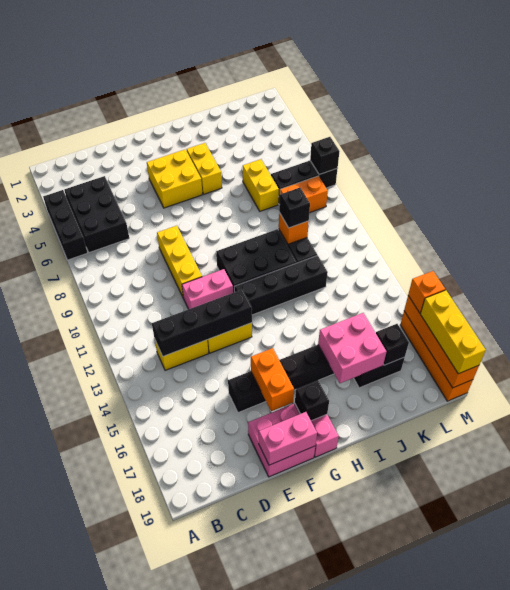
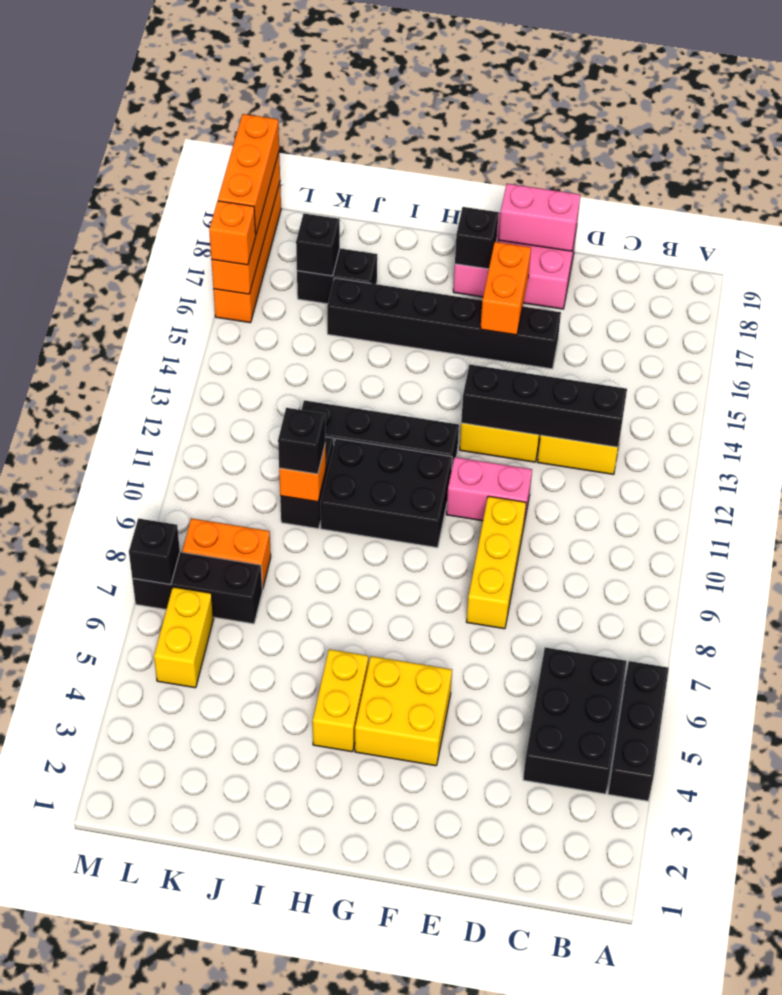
pink brick I16:J17 level 2 -> none
yellow brick J6:J7 level 1 -> yellow brick L5:L6 level 1
yellow brick M17:M19 level 3 -> orange brick M17:M19 level 3

